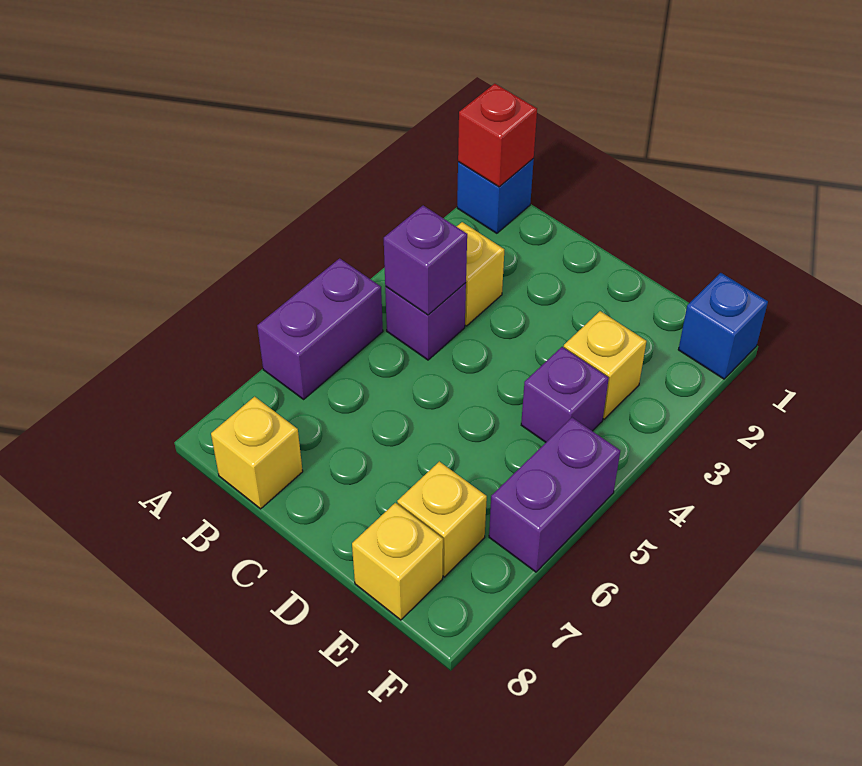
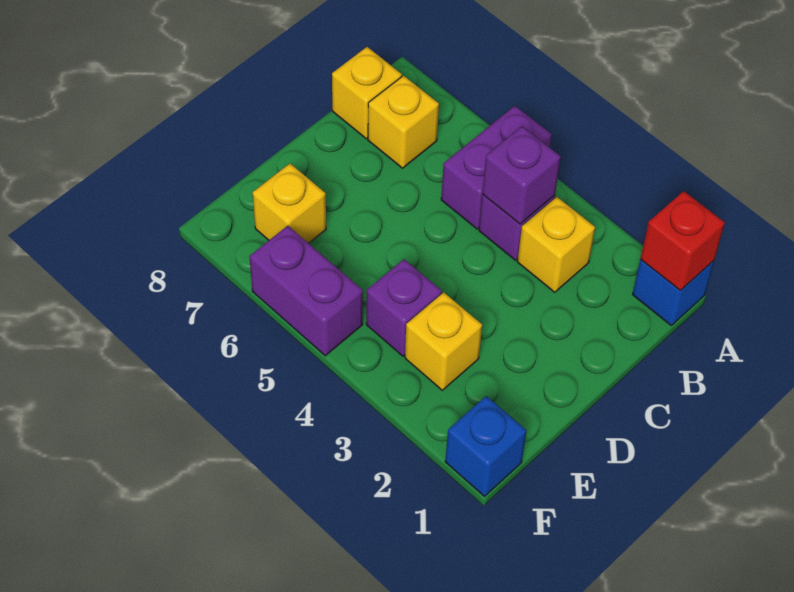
purple brick A5:A6 level 1 -> purple brick A5:B5 level 1
yellow brick E8 level 1 -> yellow brick B7 level 1

